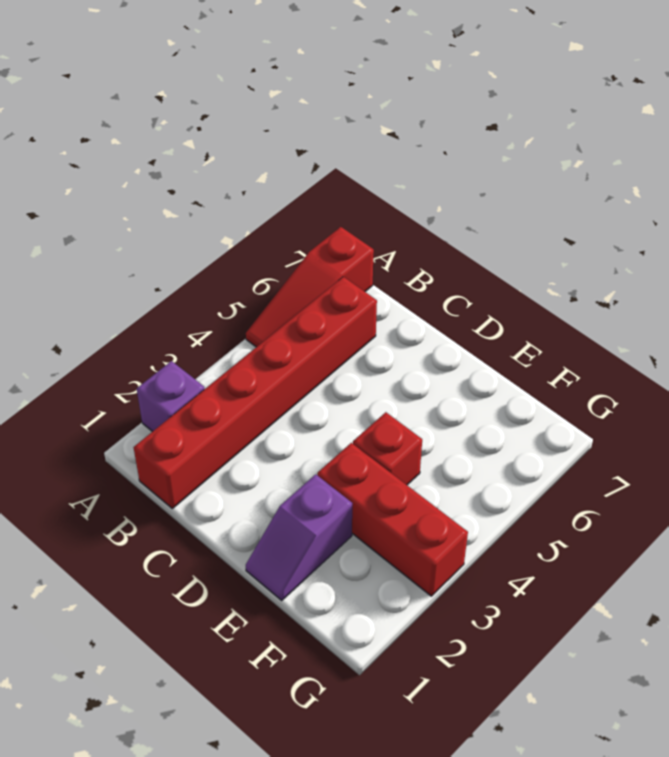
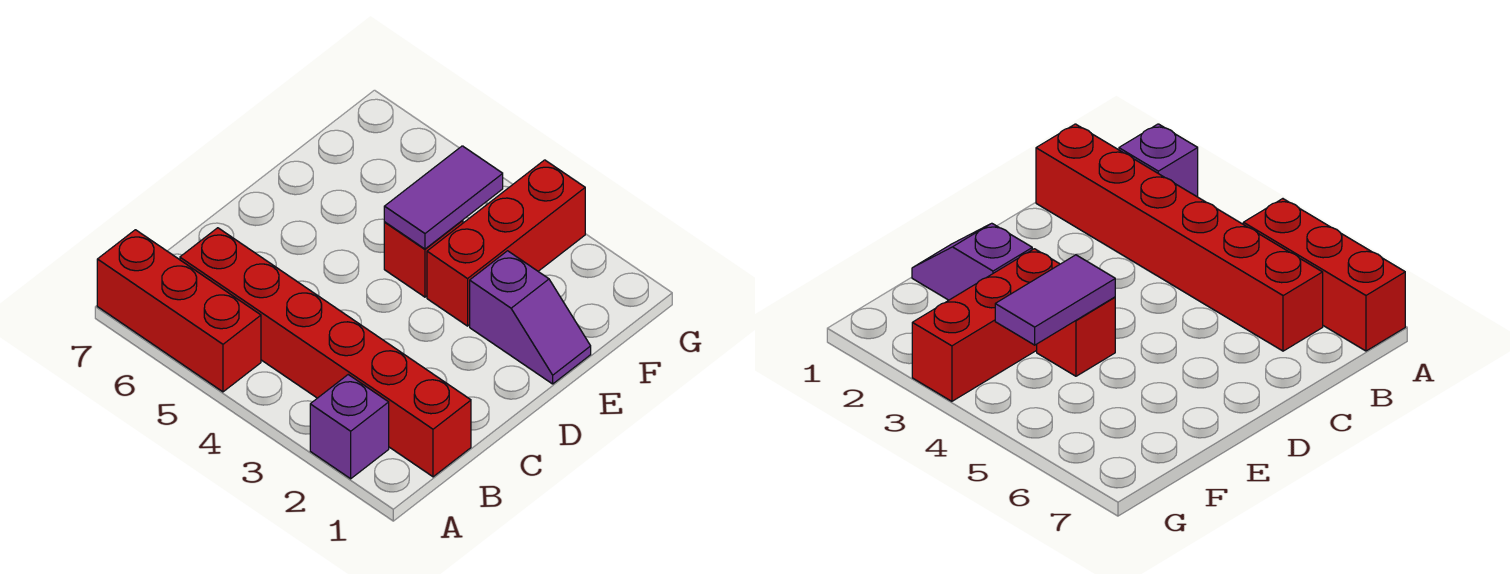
red slope A5:A7 level 1 top 7 -> red brick A5:A7 level 1
none -> purple tile E4:F4 level 2

